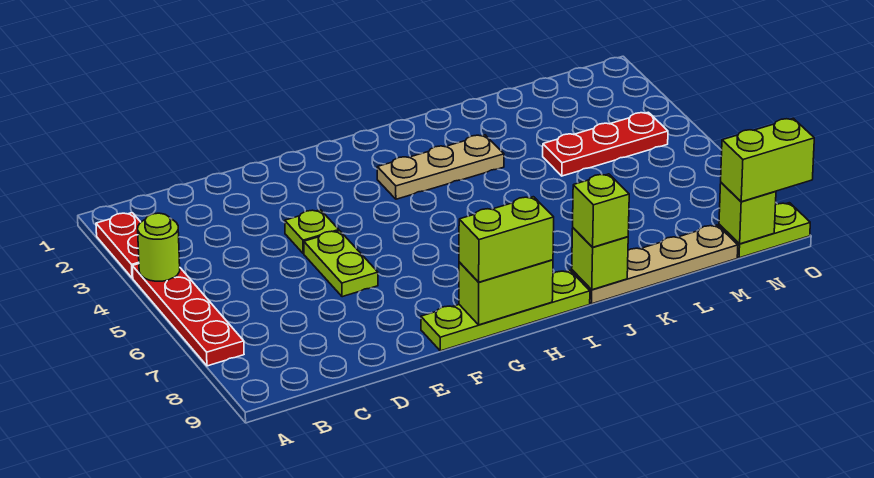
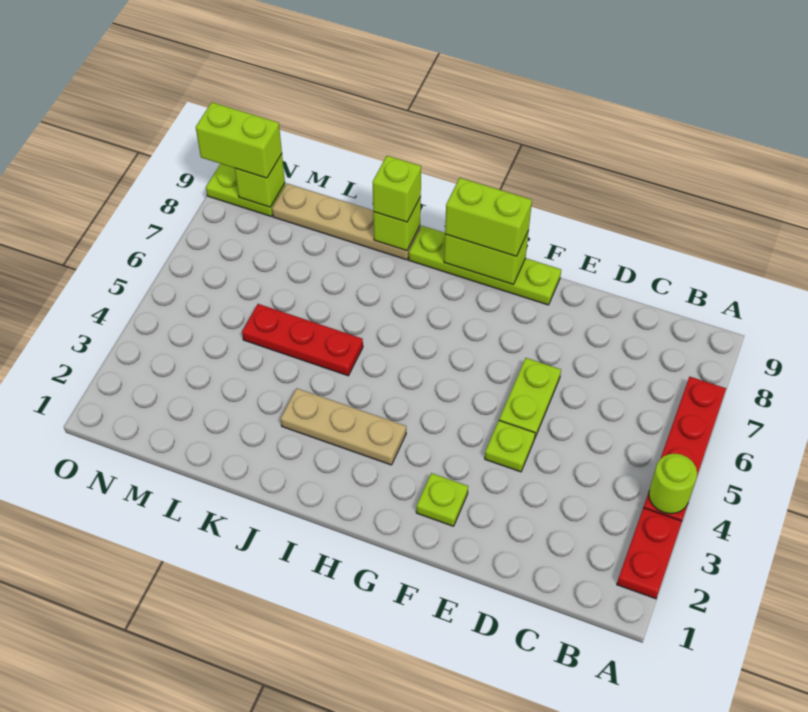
none -> lime plate F2 level 1
red plate L4:N4 level 1 -> red plate J5:L5 level 1

